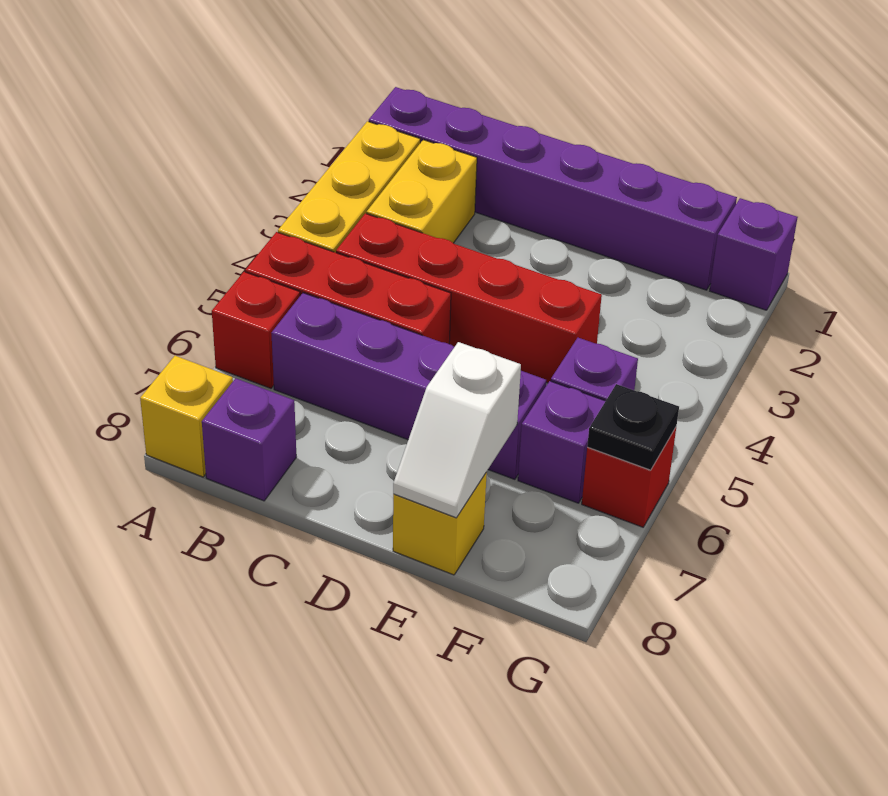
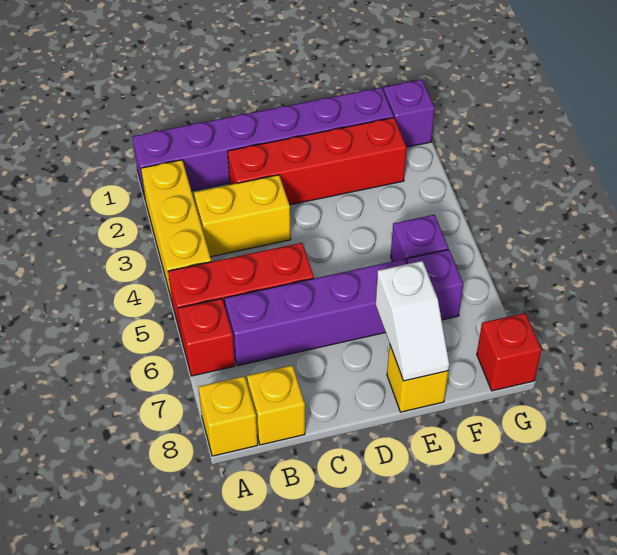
yellow brick B2:B3 level 1 -> yellow brick B3:C3 level 1
red brick B4:E4 level 1 -> red brick C2:F2 level 1
purple brick B8 level 1 -> yellow brick B8 level 1
red brick G6 level 1 -> red brick G8 level 1
black plate G6 level 2 -> none

